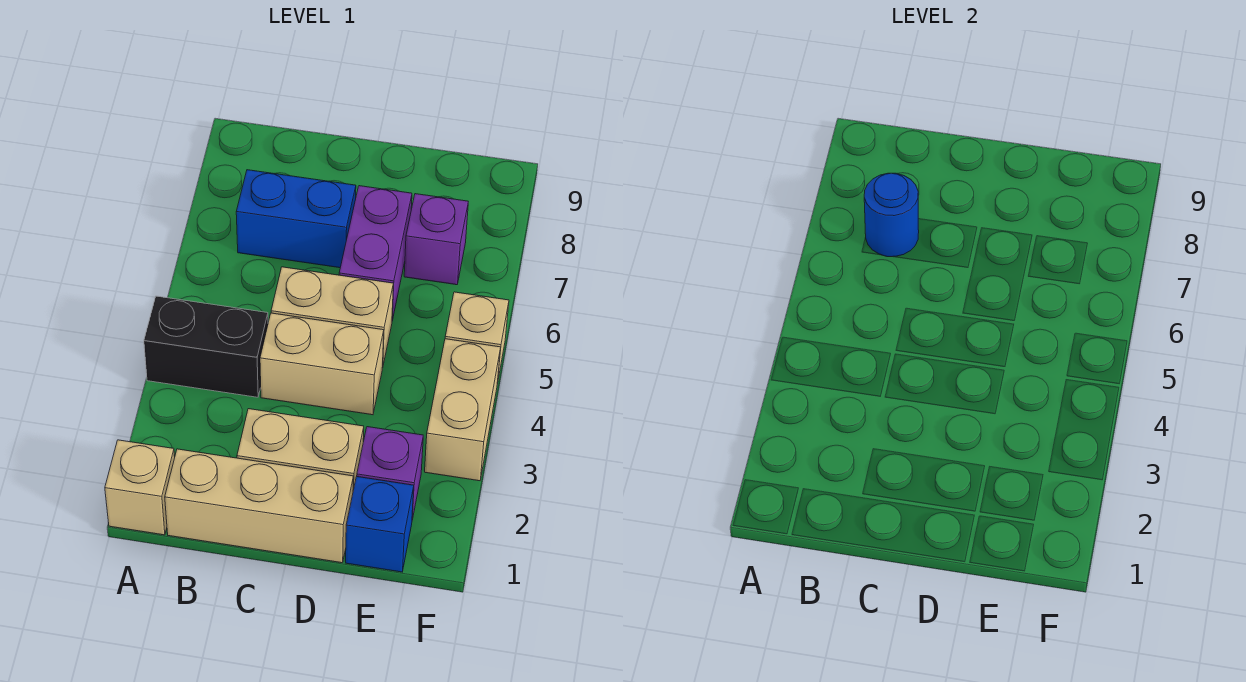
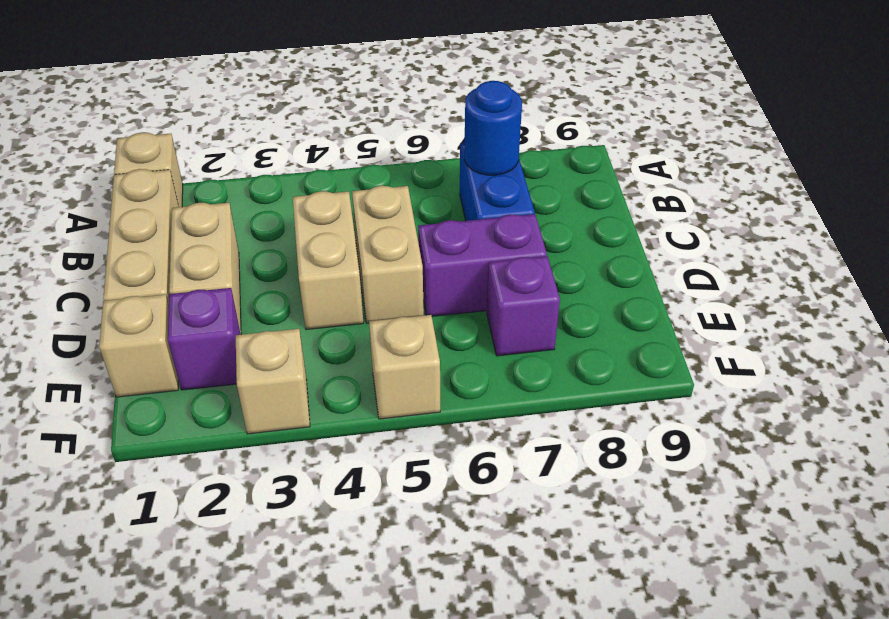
black brick A4:B4 level 1 -> none
blue brick E1 level 1 -> tan brick E1 level 1
tan brick F3:F4 level 1 -> tan brick F3 level 1

